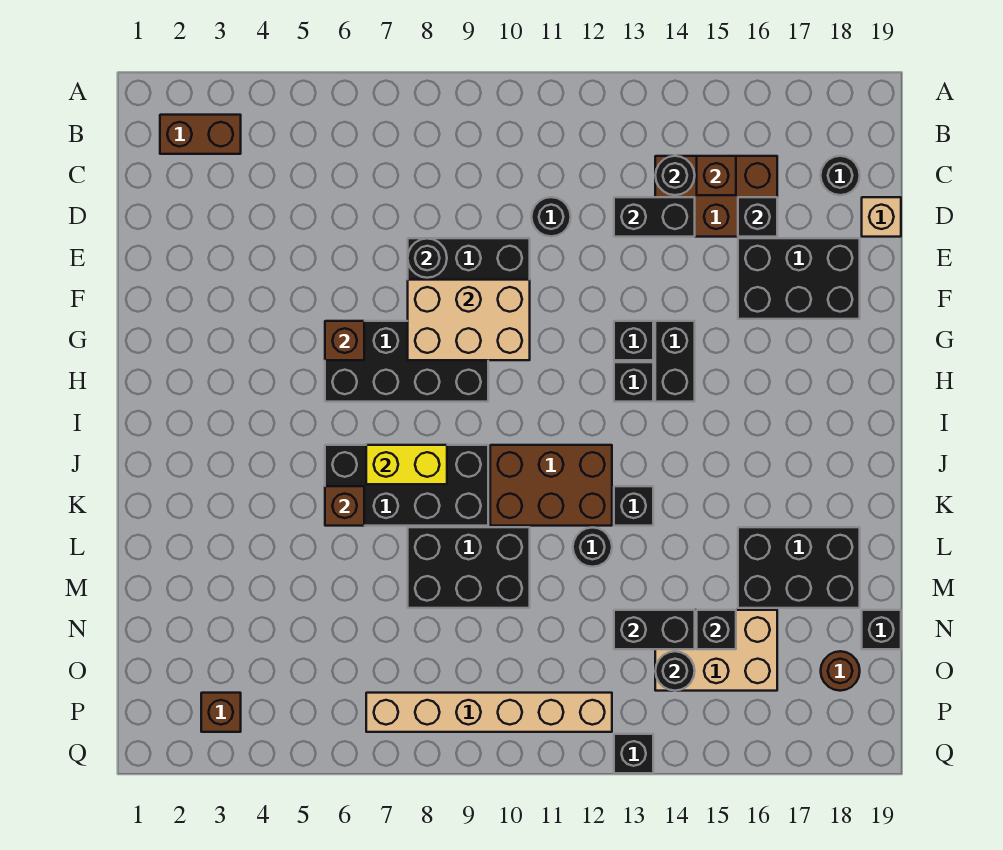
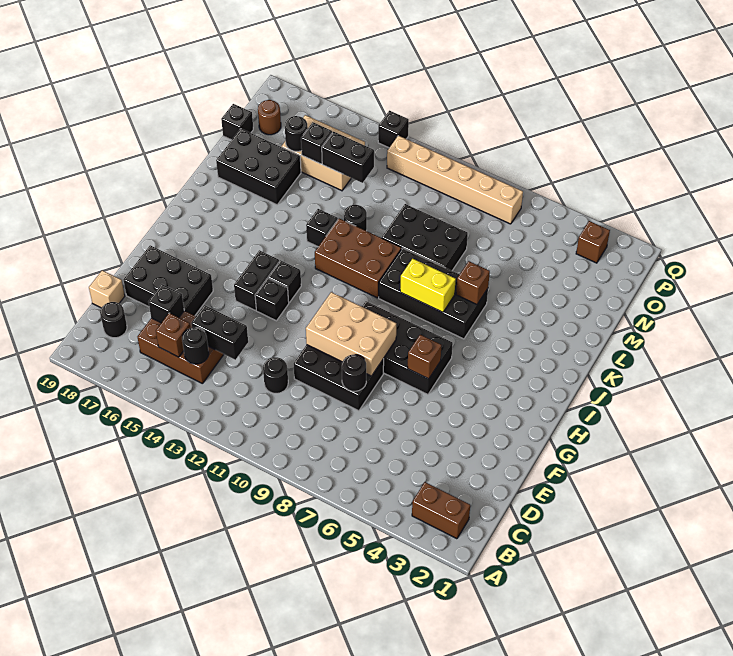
black round brick O14 level 2 -> black round brick N16 level 2

